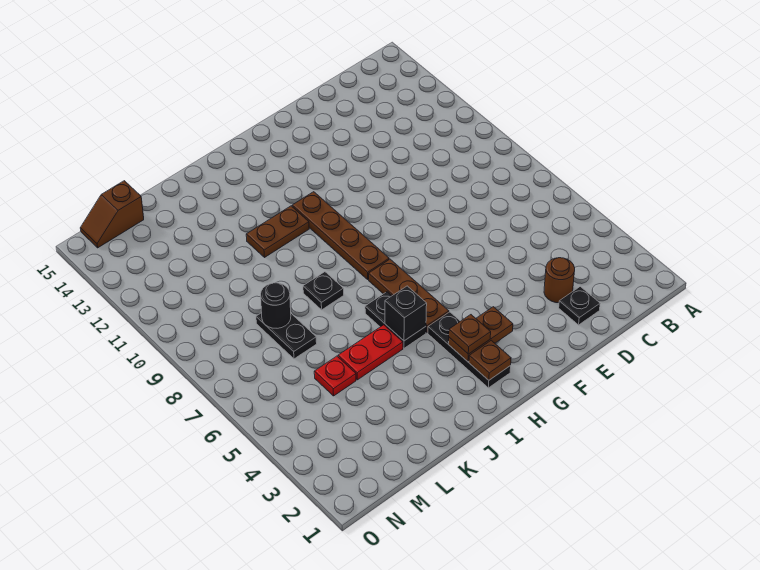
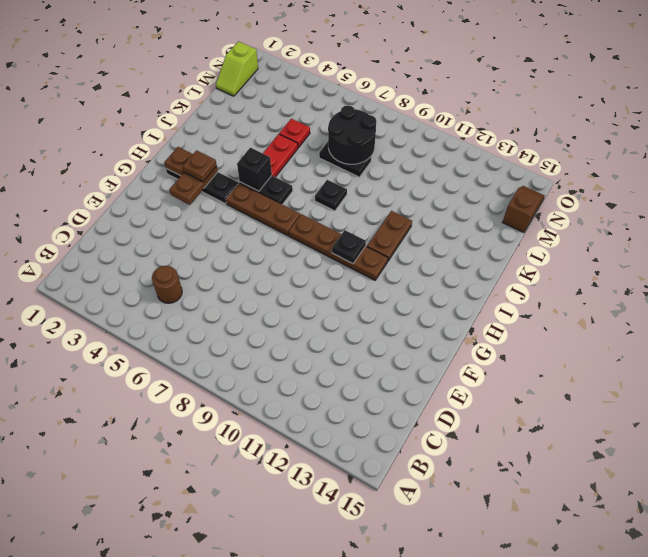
black plate D2 level 1 -> black plate H10 level 2
brown round brick D3 level 1 -> brown round brick C5 level 1
black round brick L8 level 2 -> black round brick L7:M8 level 2
none -> lime slope M1:N1 level 1 top N

